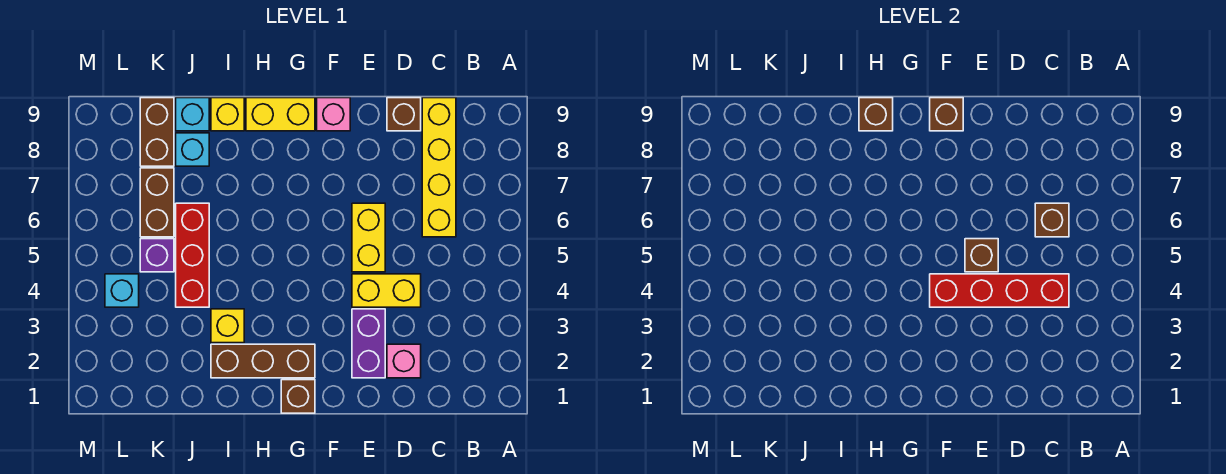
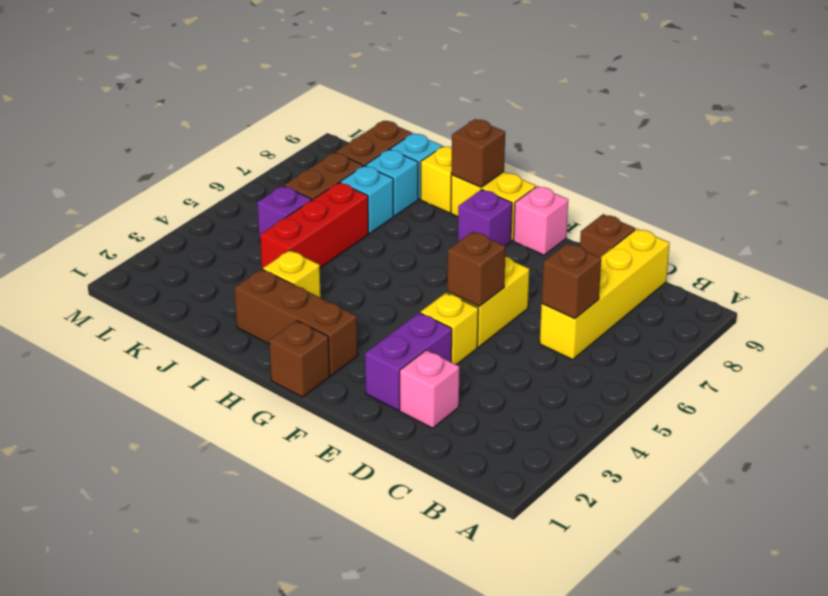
red brick C4:F4 level 2 -> none
yellow brick D4:E4 level 1 -> yellow brick E4 level 1
brown brick F9 level 2 -> none
none -> purple brick G8 level 1
cyan brick L4 level 1 -> cyan brick J7 level 1

